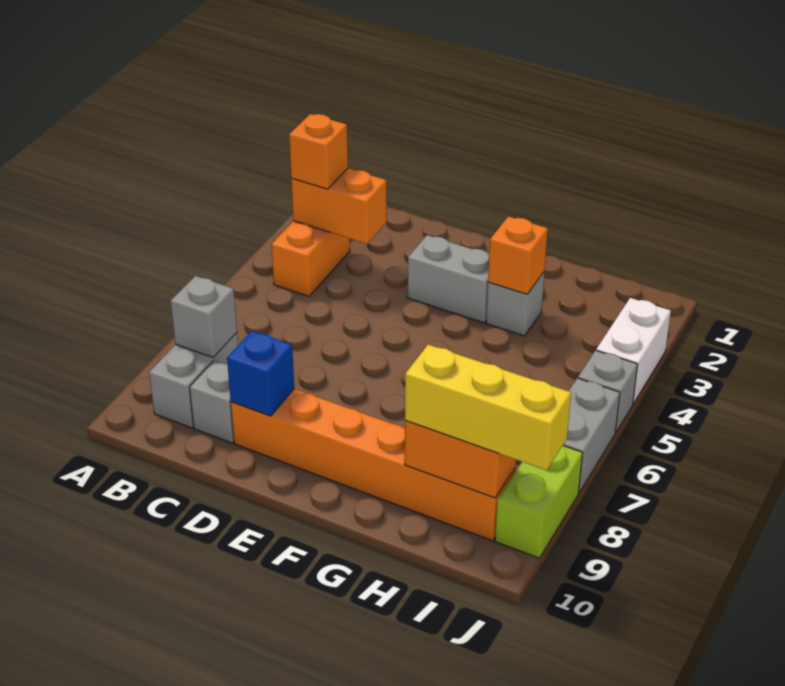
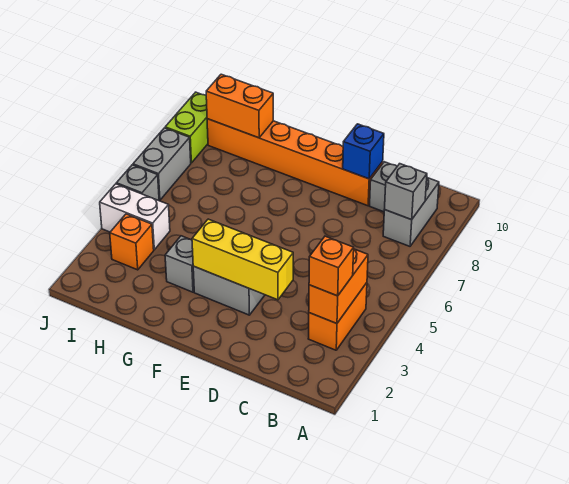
orange brick B3:C3 level 2 -> orange brick B3:B4 level 2
orange brick G3 level 2 -> orange brick I3 level 1
yellow brick H9:J9 level 3 -> yellow brick D3:F3 level 2
white brick J3:J4 level 1 -> white brick I4:J4 level 1

